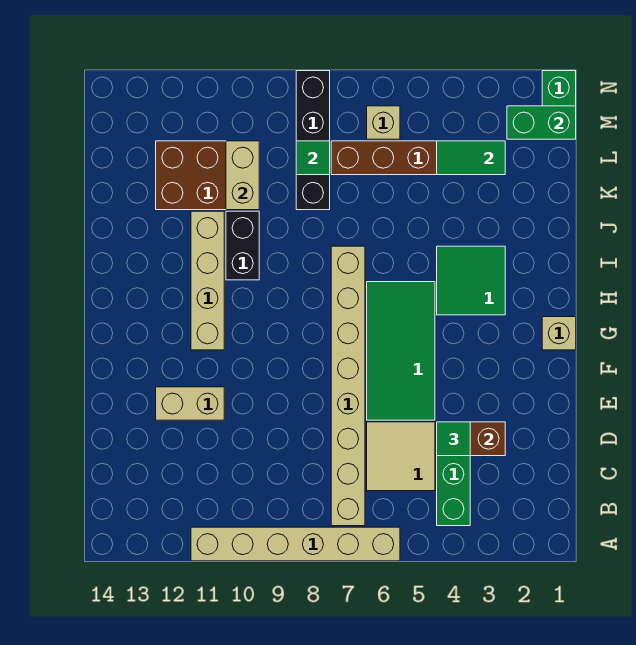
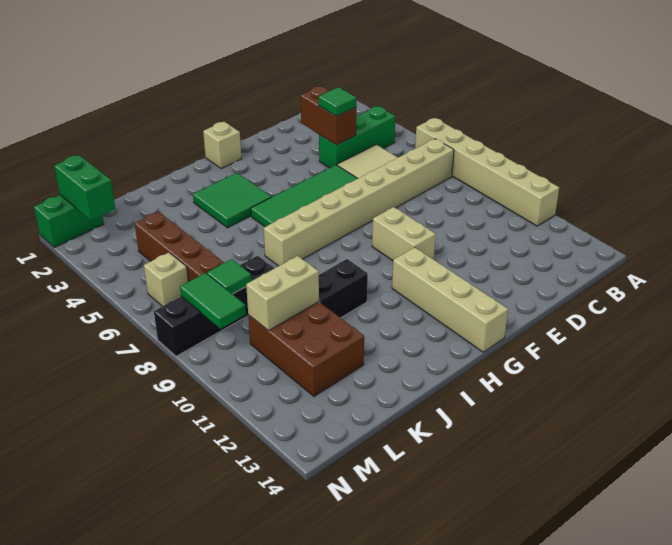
tan brick E11:E12 level 1 -> tan brick F9:F10 level 1
tan brick G11:J11 level 1 -> tan brick G11:G14 level 1
green tile L3:L4 level 2 -> green tile M8:M9 level 2

